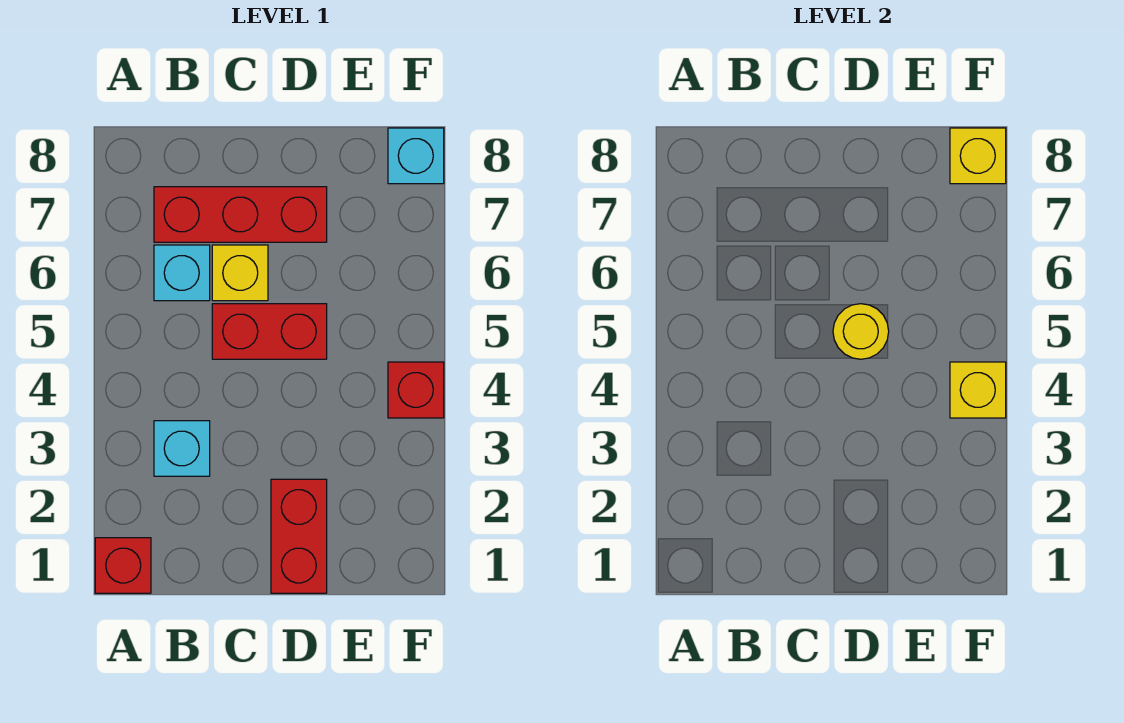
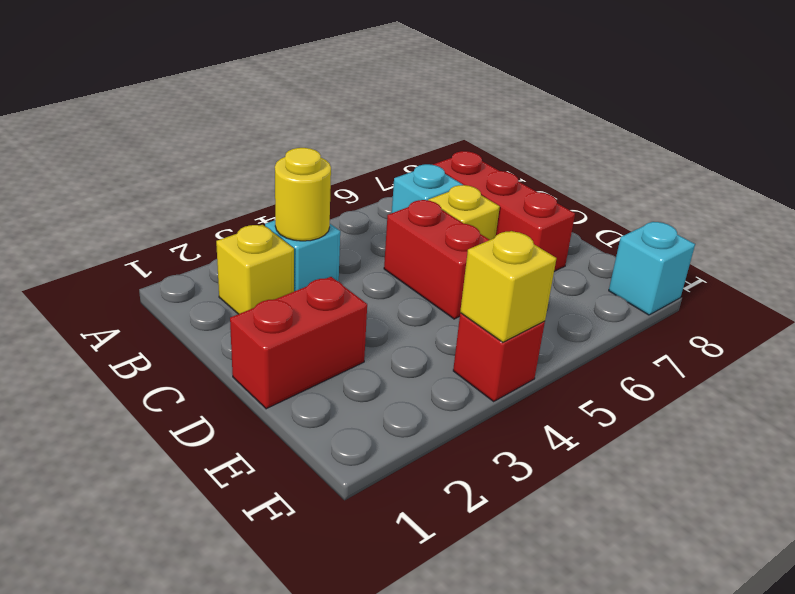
red brick A1 level 1 -> none
yellow round brick D5 level 2 -> yellow round brick B3 level 2
yellow brick F8 level 2 -> yellow brick B2 level 1

